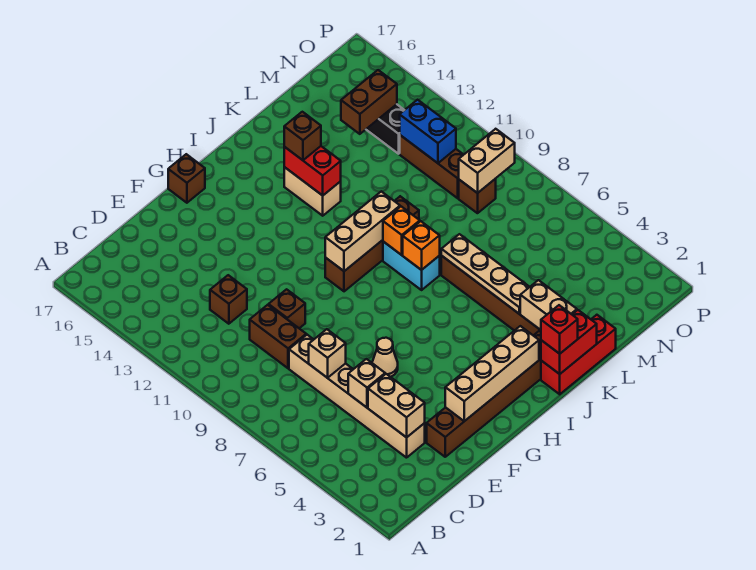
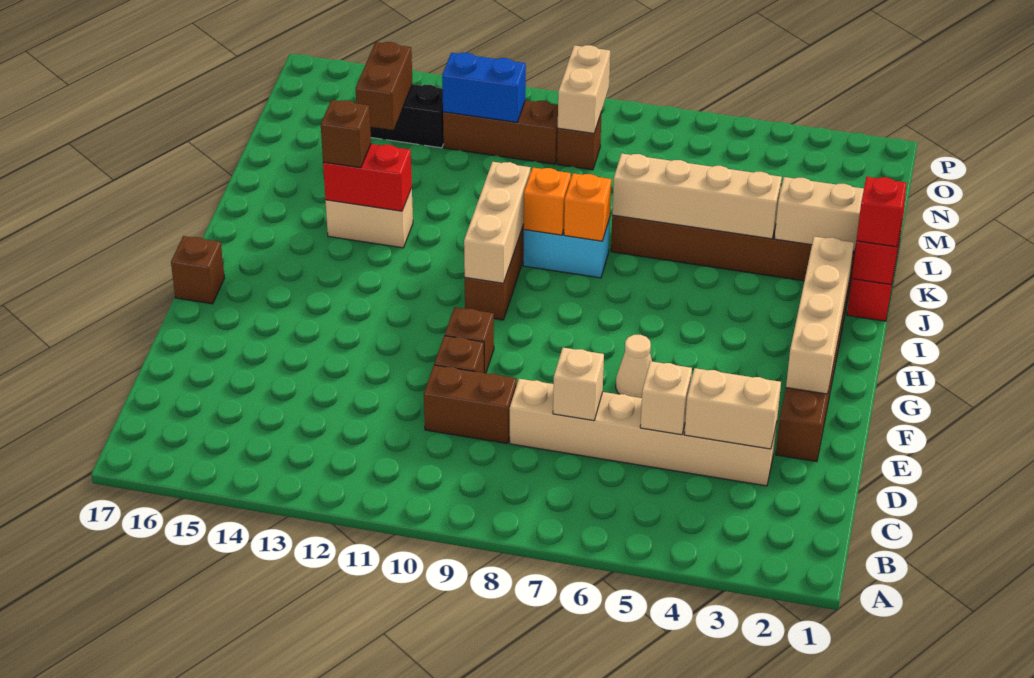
brown brick D12 level 1 -> brown brick F10 level 1
tan plate K4:K7 level 2 -> tan brick K4:K7 level 2

